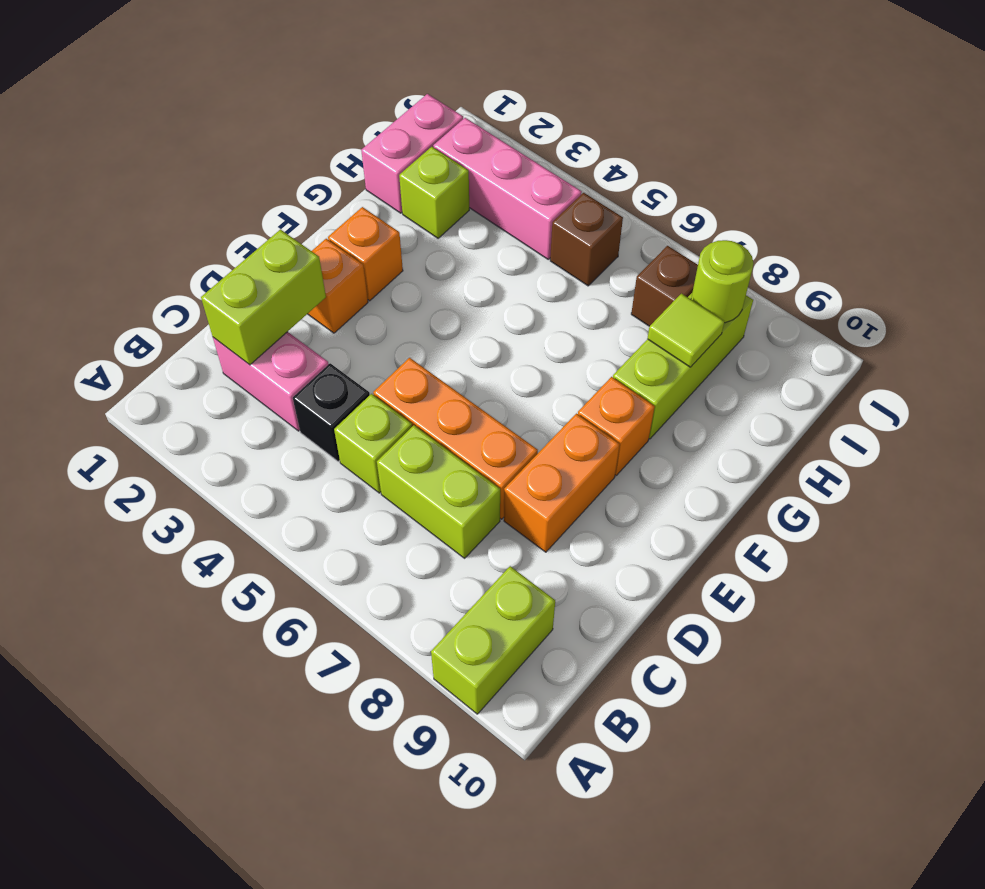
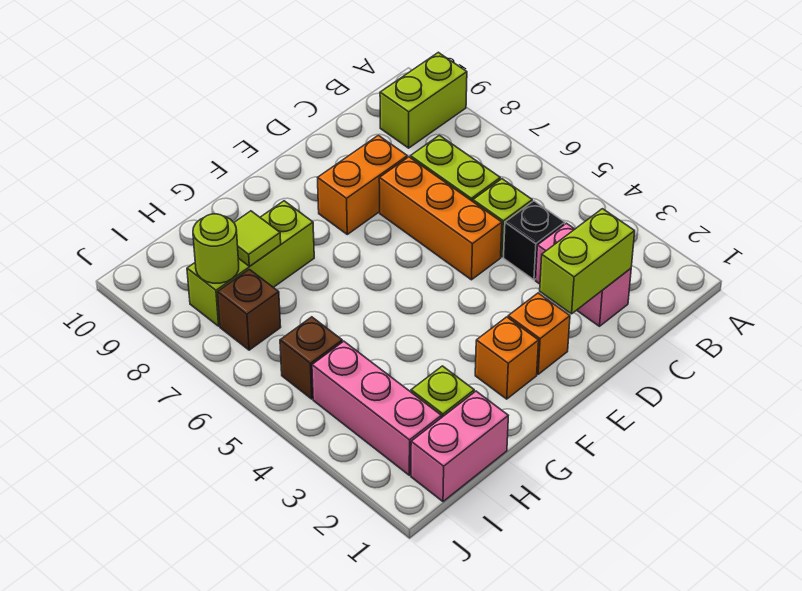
orange brick F8 level 1 -> none

